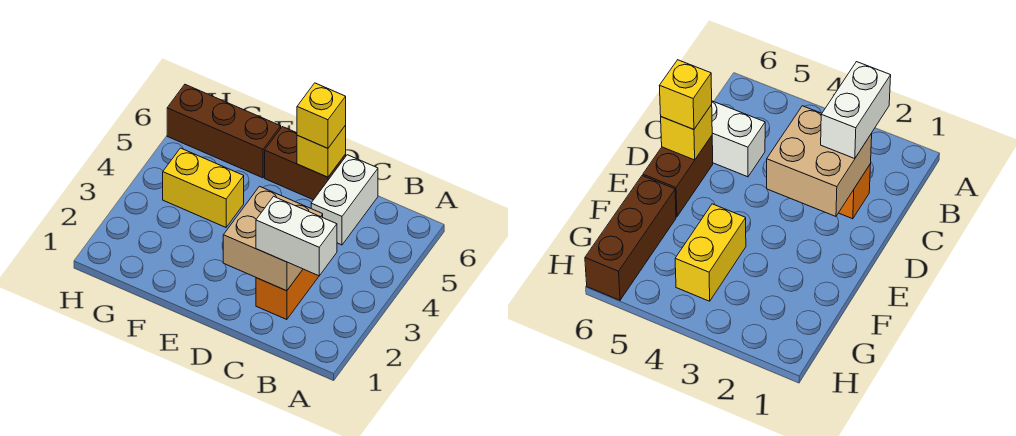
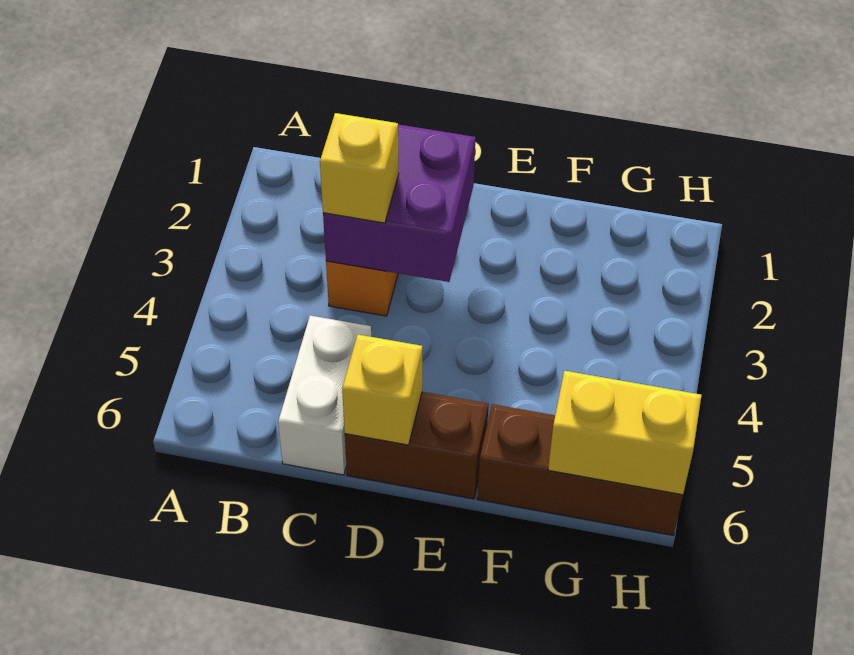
white brick B2:C2 level 3 -> none
tan brick C2:D3 level 2 -> purple brick C2:D3 level 2
yellow brick D6 level 3 -> yellow brick C3 level 3
yellow brick F4:G4 level 1 -> yellow brick G6:H6 level 2

